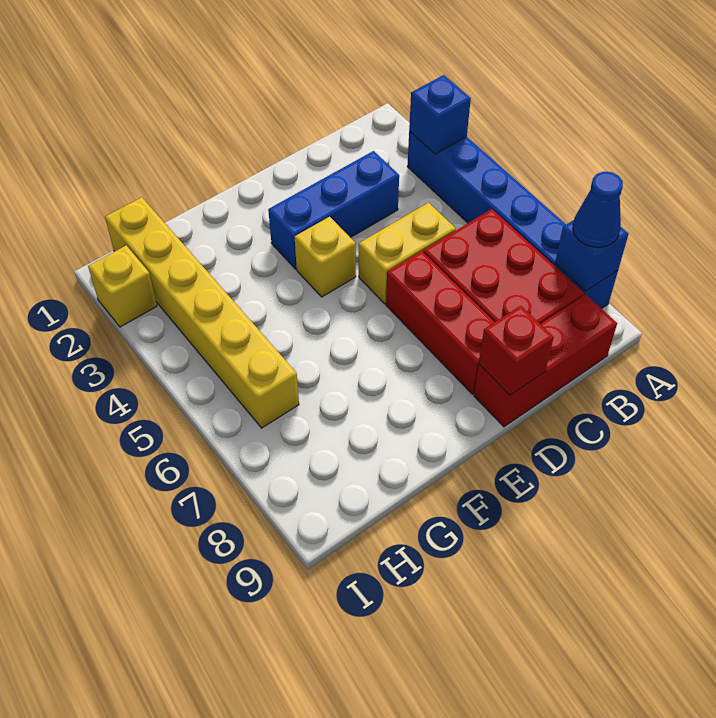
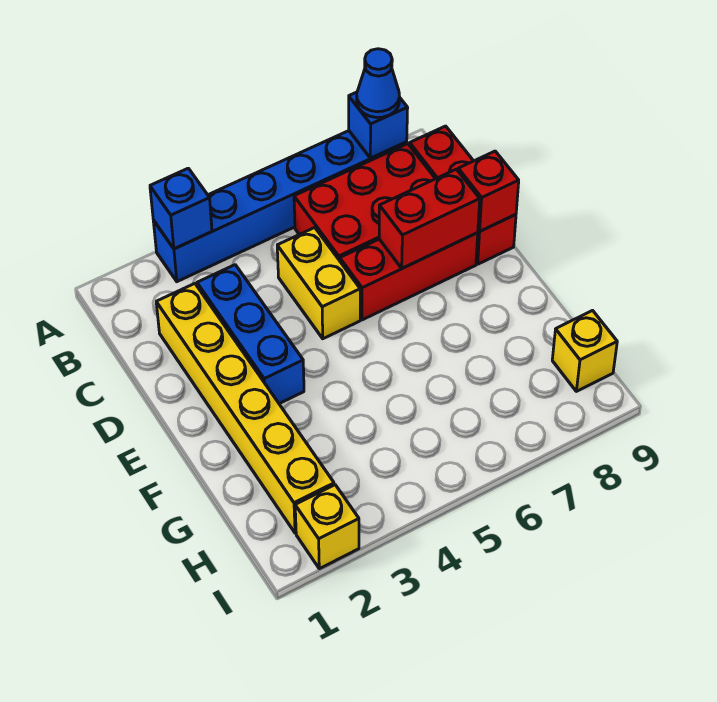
none -> red brick D7:D8 level 2
yellow brick E4 level 1 -> yellow brick H9 level 1
yellow brick H1:H6 level 1 -> yellow brick C2:H2 level 1

